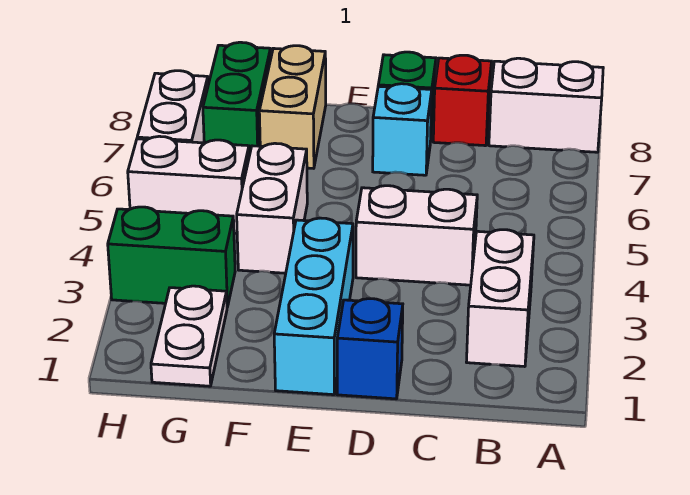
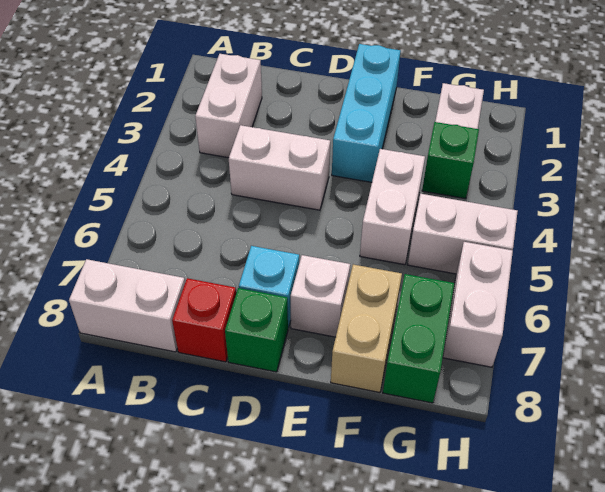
blue brick D1 level 1 -> none
none -> white brick E7 level 1
green brick G3:H3 level 1 -> green brick G3 level 1

